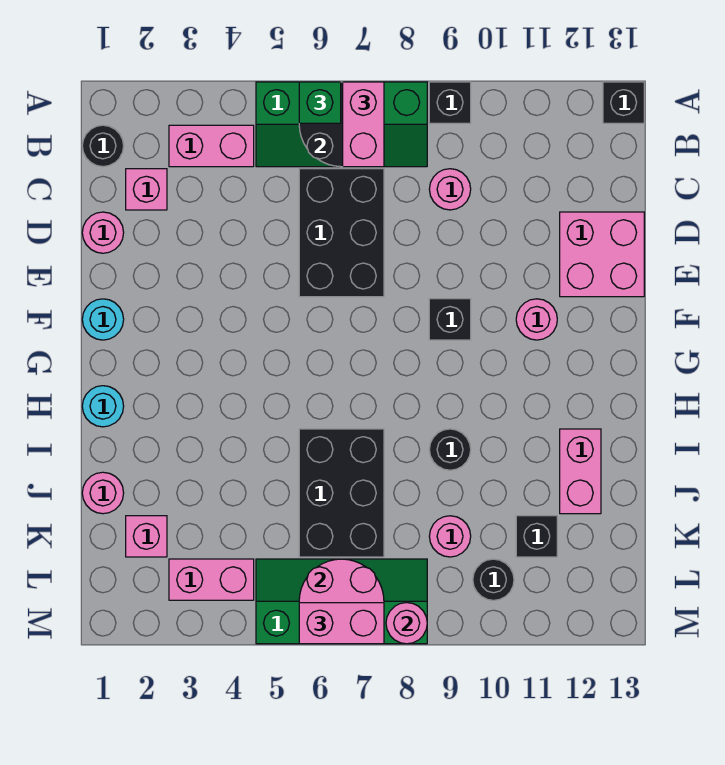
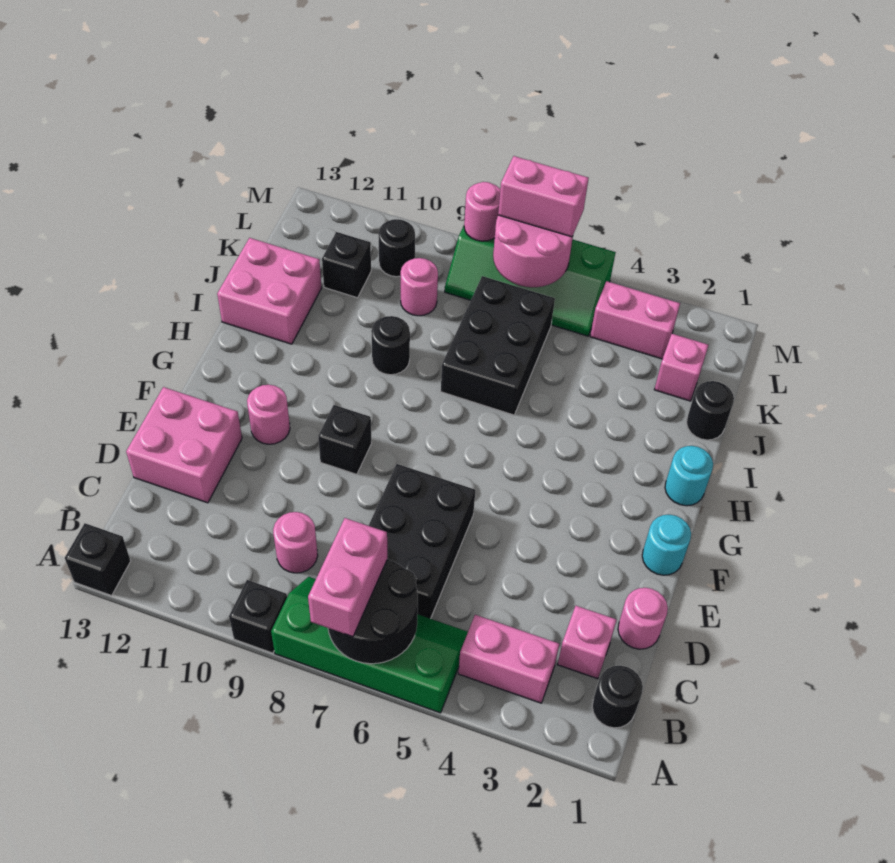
green brick A6 level 3 -> none
pink brick I12:J12 level 1 -> pink brick I12:J13 level 1
pink round brick J1 level 1 -> black round brick J1 level 1

